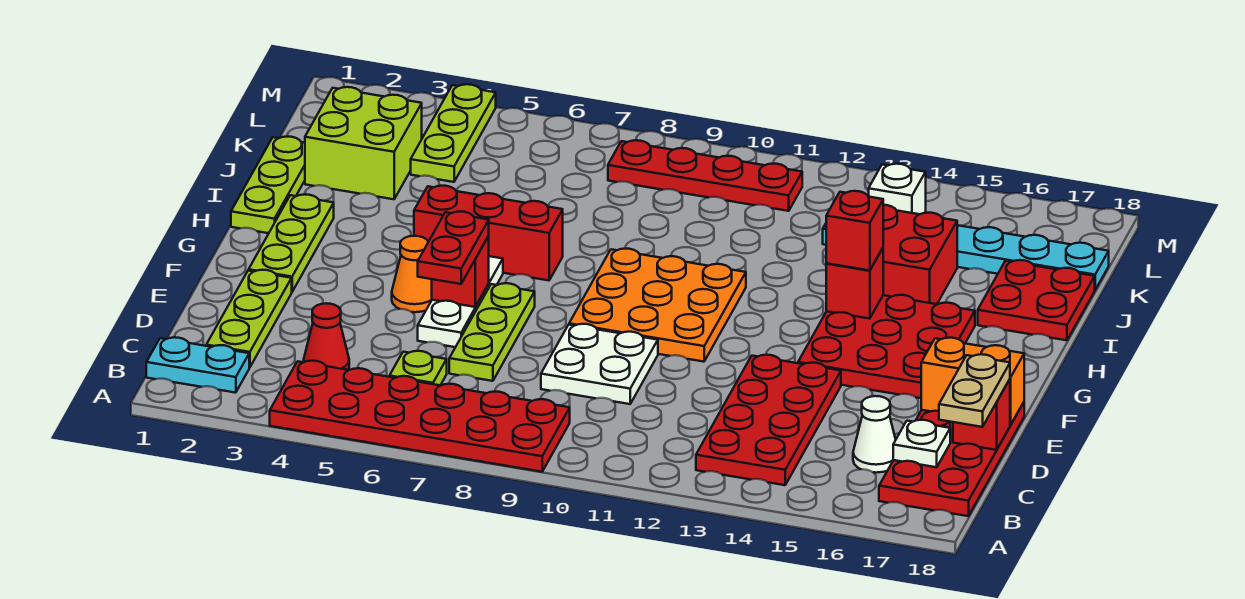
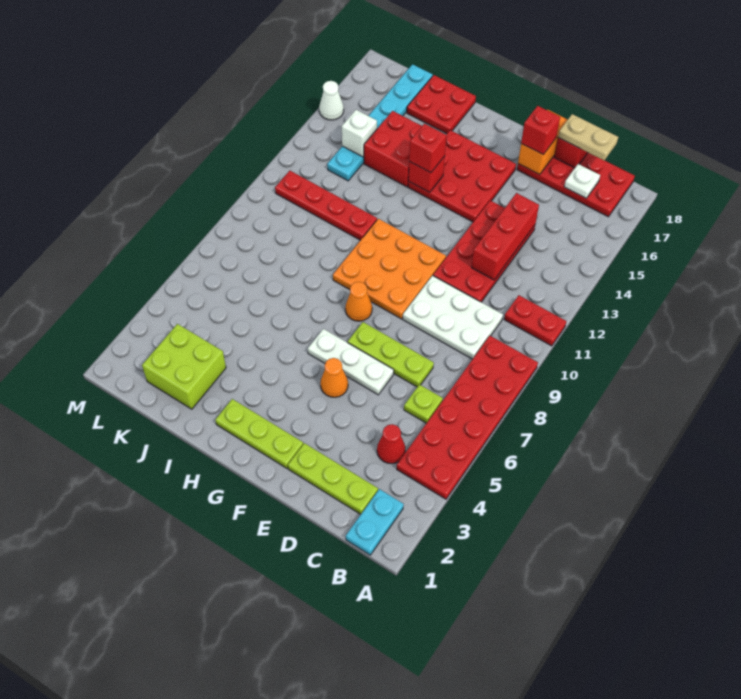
red plate B13:E14 level 1 -> red plate D11:E14 level 1
white cone C16 level 1 -> white cone M15 level 1
white plate D9:E10 level 1 -> white plate C9:E10 level 1
red plate E6:F6 level 3 -> red plate A11:B11 level 1
red brick F6 level 2 -> red brick E17 level 3
none -> orange cone G8 level 1
lime plate H1:J1 level 1 -> none
red brick H5:H7 level 1 -> red brick D12:D14 level 2
lime plate K4:M4 level 1 -> none
red plate L8:L11 level 1 -> red plate I11:L11 level 1

